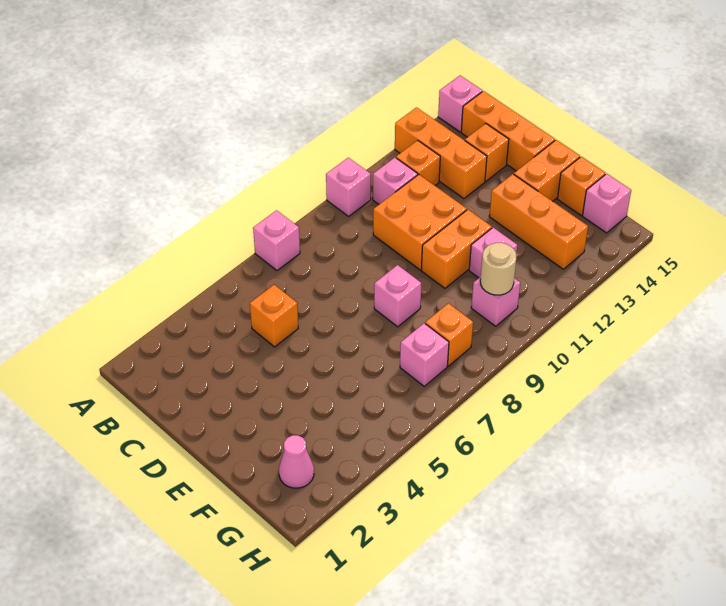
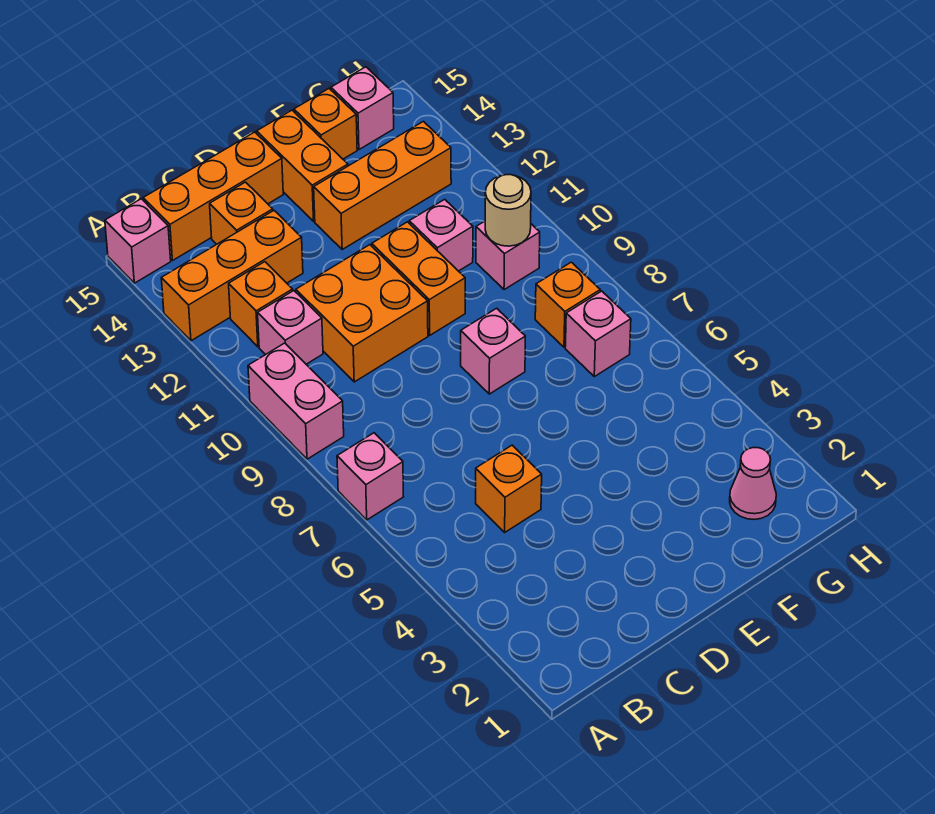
pink brick A10 level 1 -> pink brick A9:A10 level 1

